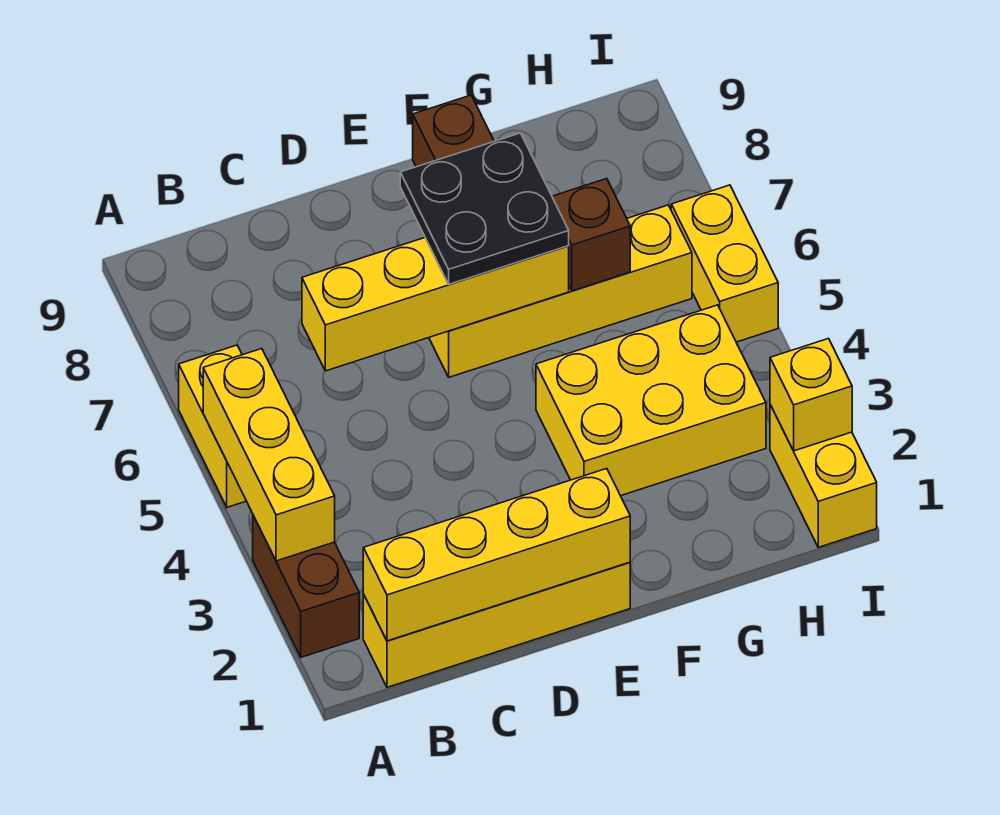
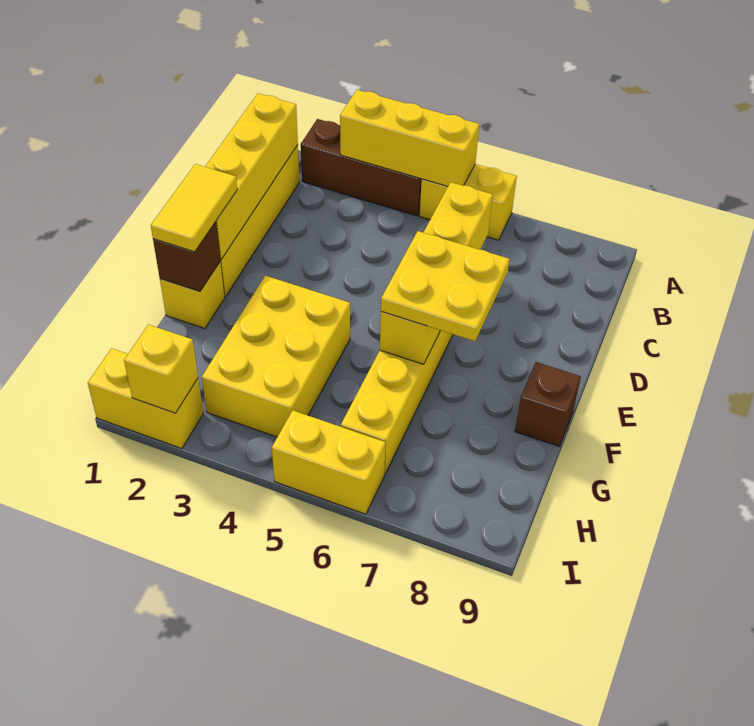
brown brick A2:A3 level 1 -> brown brick A2:A4 level 1
none -> yellow tile E1:F1 level 3
black plate E6:F7 level 3 -> yellow plate E6:F7 level 3
none -> yellow brick F1 level 1
brown brick G6 level 2 -> brown brick F1 level 2

